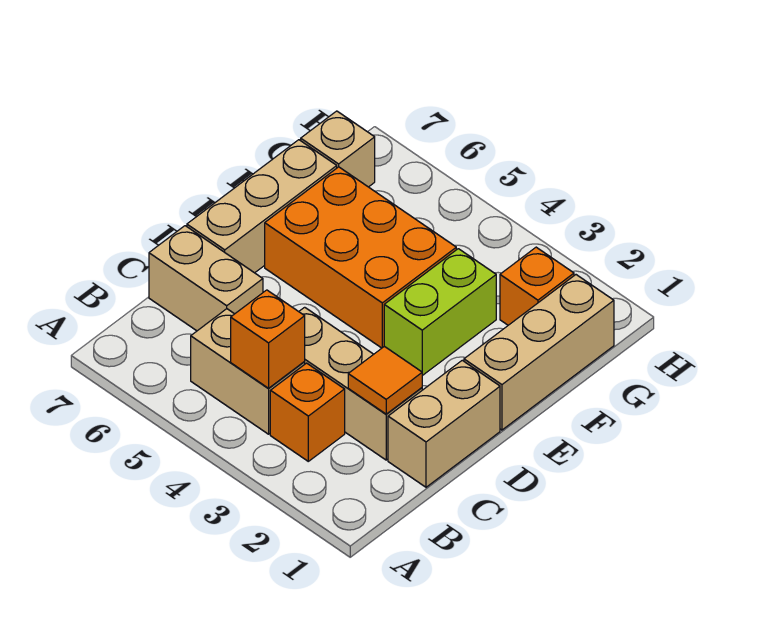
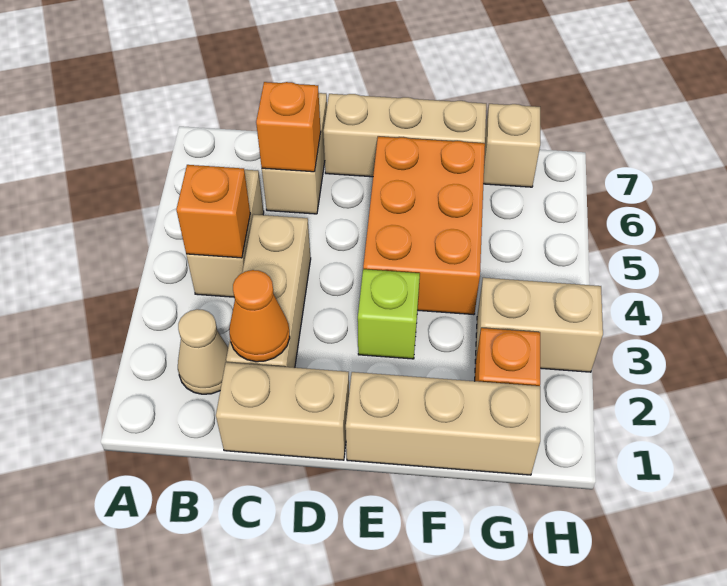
none -> tan cone B2 level 1
orange brick B3 level 1 -> orange brick C6 level 2
orange tile C2 level 2 -> orange cone C2 level 2
lime brick E3:F3 level 1 -> lime brick E3 level 1
none -> tan brick G3:H3 level 1

